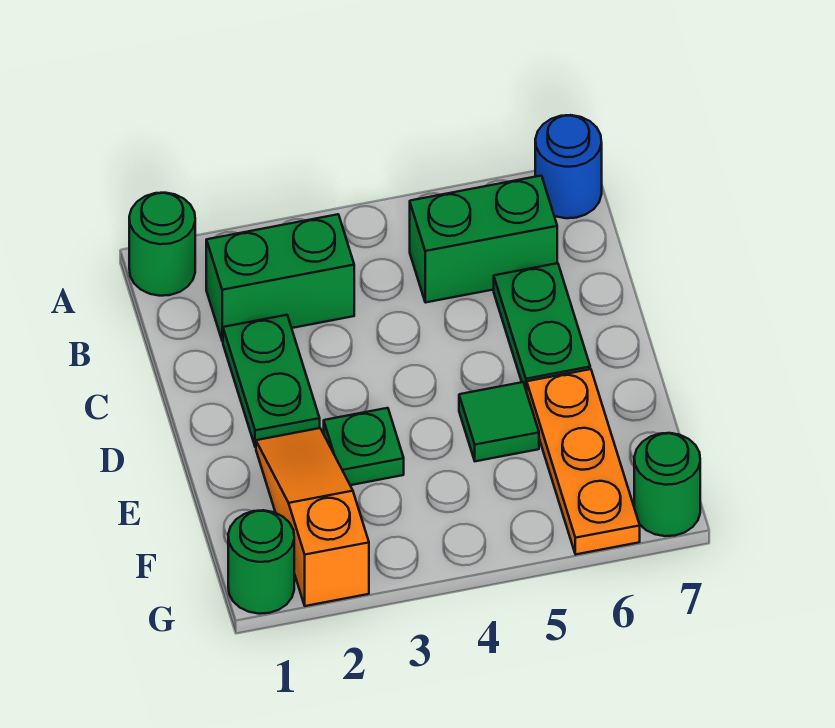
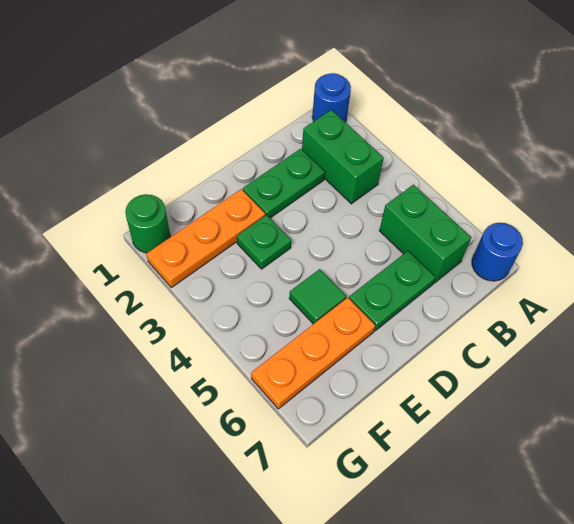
green round brick A1 level 1 -> blue round brick A1 level 1
orange slope E2:G2 level 1 top G -> orange plate E2:G2 level 1
green round brick G7 level 1 -> none

